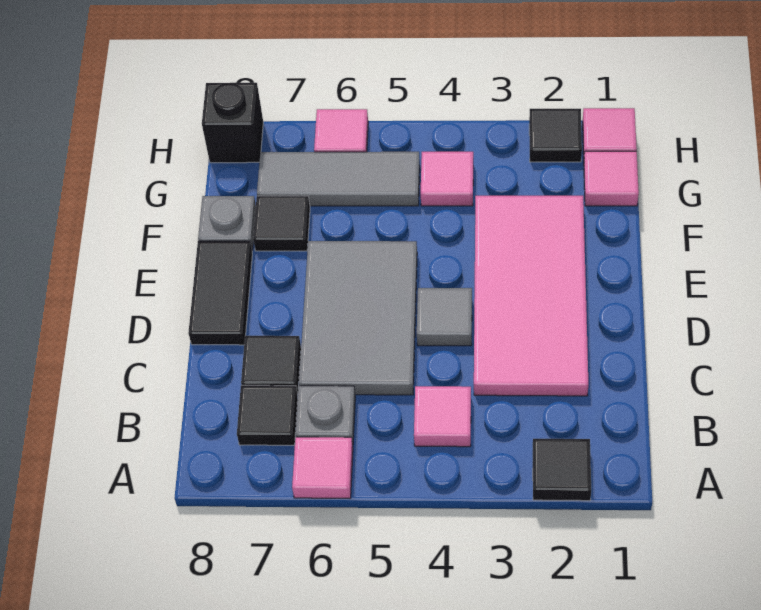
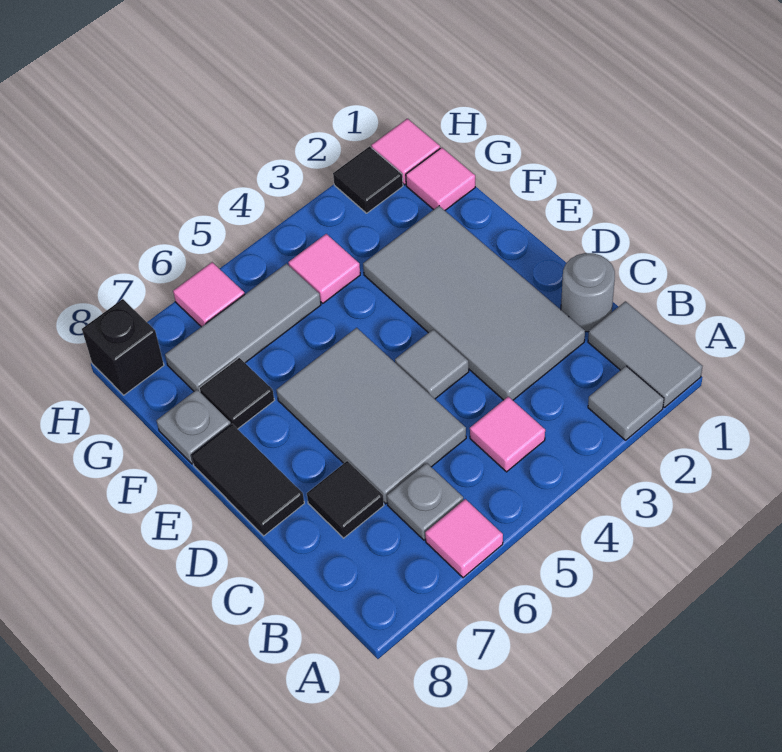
none -> grey tile A1:B1 level 1
black tile A2 level 1 -> grey tile A2 level 1
black tile B7 level 1 -> none
none -> grey round brick C1 level 1
pink tile C2:F3 level 1 -> grey tile C2:F3 level 1

